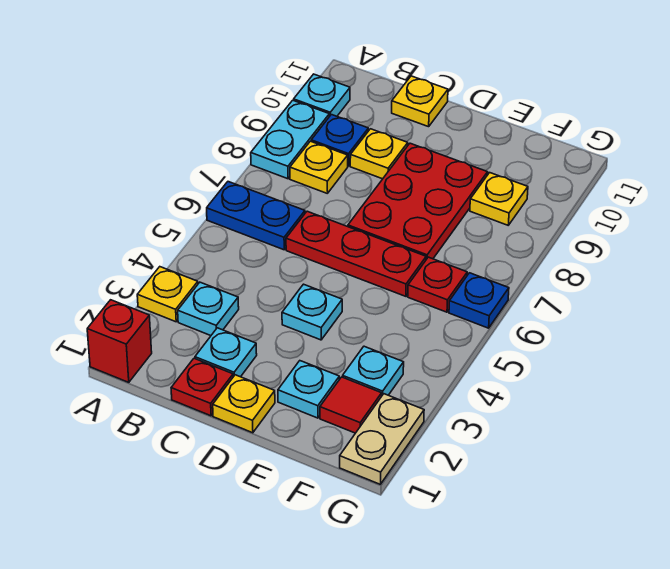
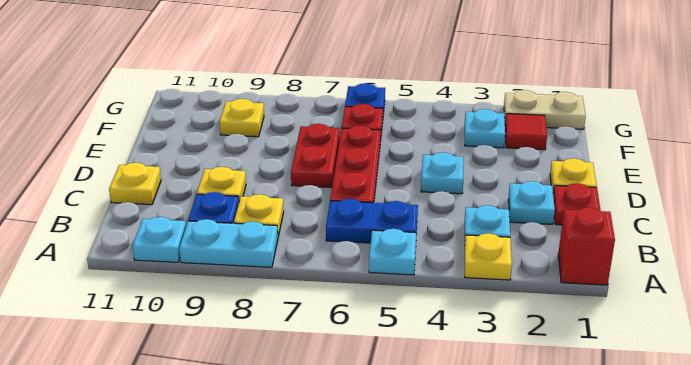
blue plate A6:B6 level 1 -> blue plate B5:B6 level 1
red plate D7:E9 level 1 -> red plate D7:E7 level 1
cyan plate E2 level 1 -> cyan plate A5 level 1

